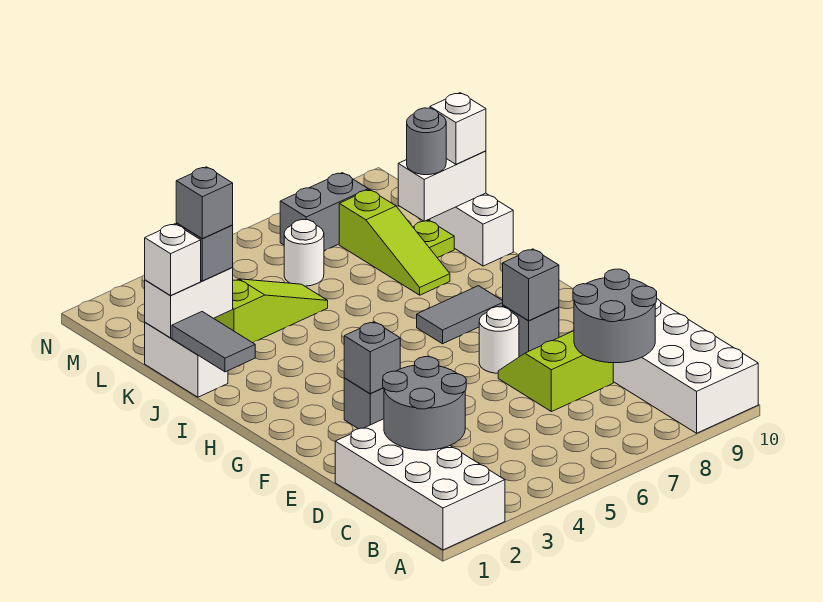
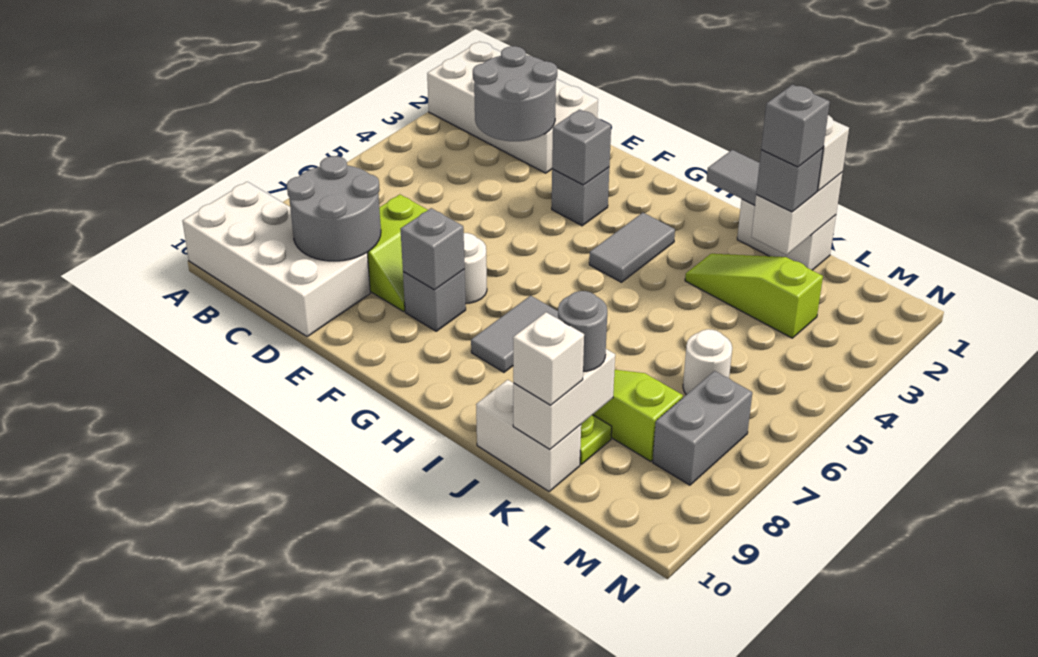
none -> grey tile H3:H4 level 1
lime slope K3:K5 level 1 top 3 -> lime slope J3:L3 level 1 top L

